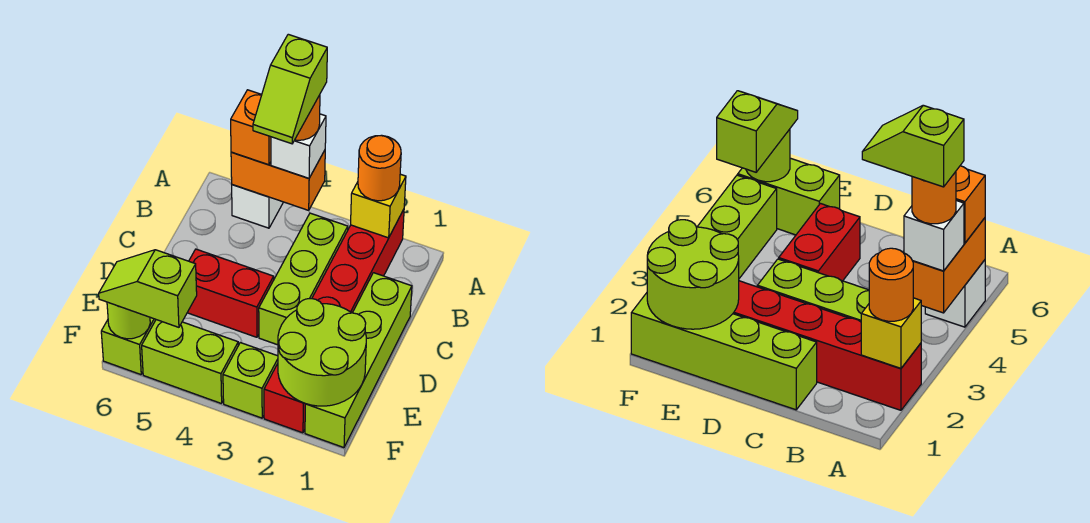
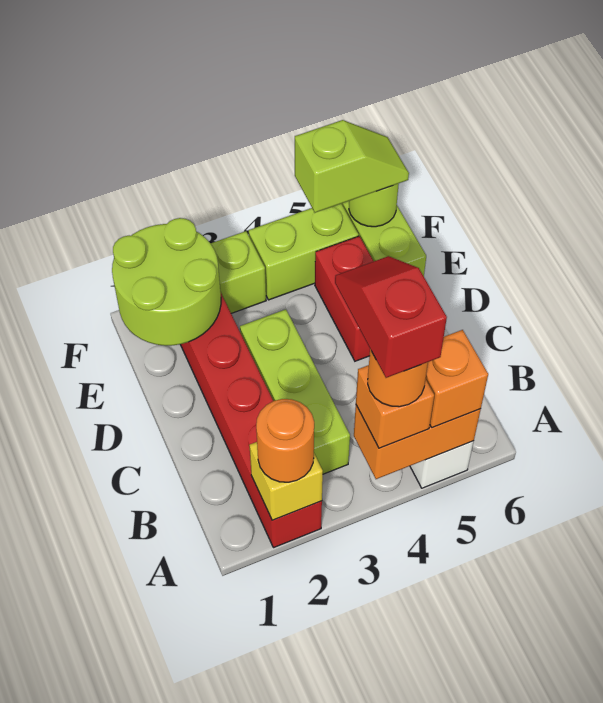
white brick A4 level 3 -> orange brick A4 level 3
lime slope A4:B4 level 5 top A -> red slope A4:B4 level 5 top A
lime brick C1:F1 level 1 -> none
red brick D4:D5 level 1 -> red brick D5:E5 level 1

